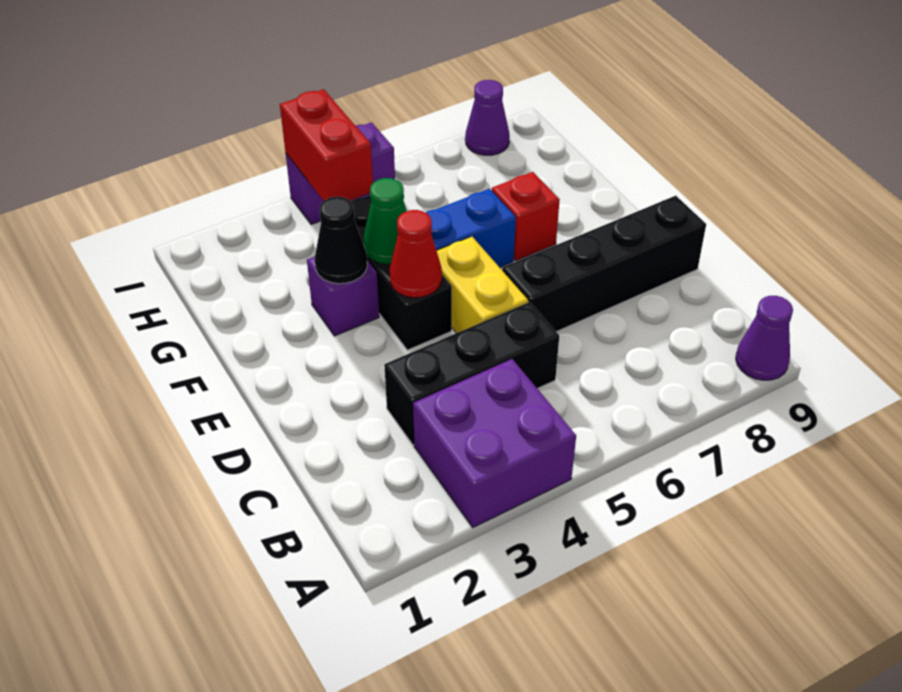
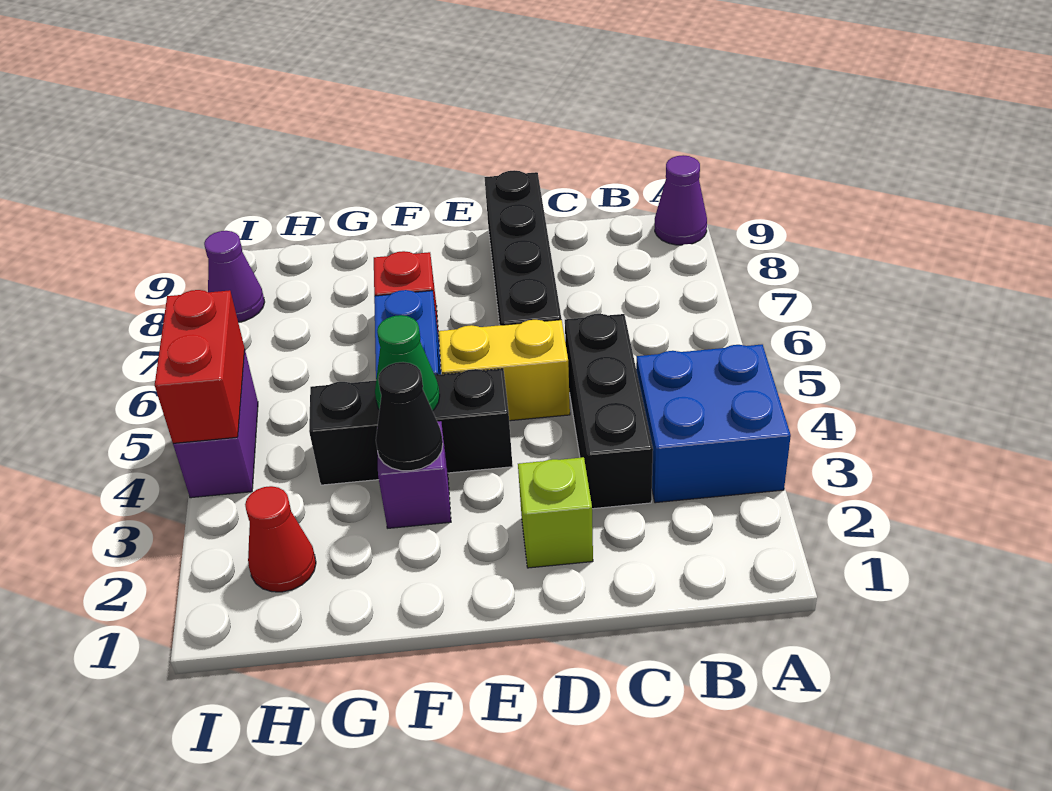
purple brick A3:B4 level 1 -> blue brick A3:B4 level 1
none -> lime brick D2 level 1
red cone E4 level 2 -> red cone H2 level 1
red brick H4:I4 level 2 -> red brick I4:I5 level 2

